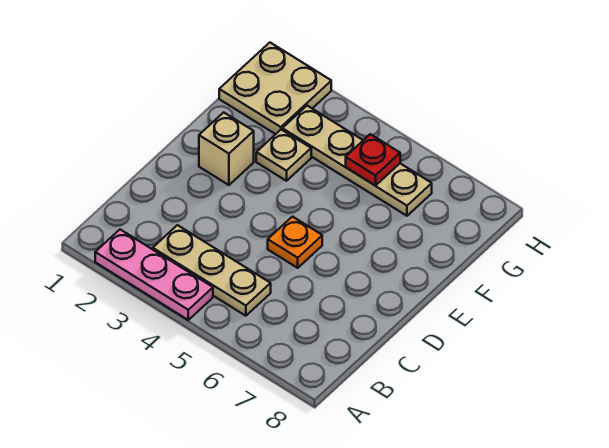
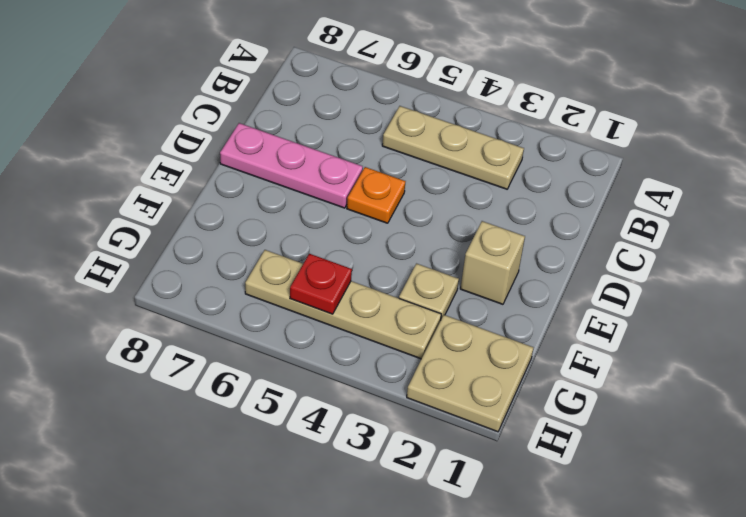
pink plate A2:A4 level 1 -> pink plate D6:D8 level 1

